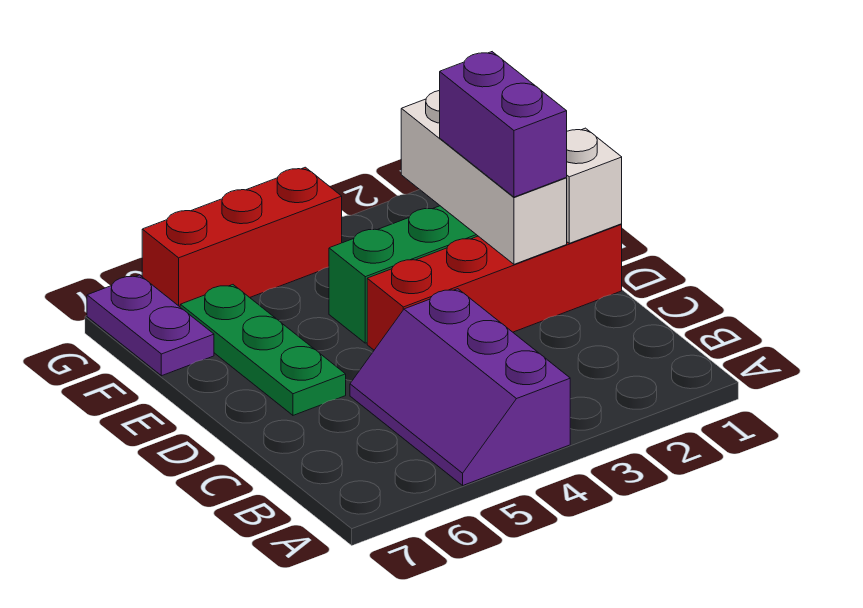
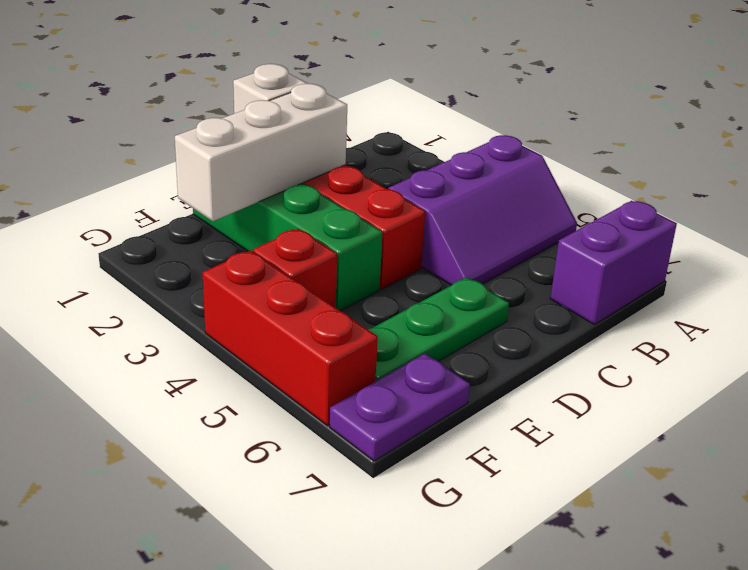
purple brick D2:E2 level 3 -> purple brick A7:B7 level 1
none -> red brick F4 level 1

